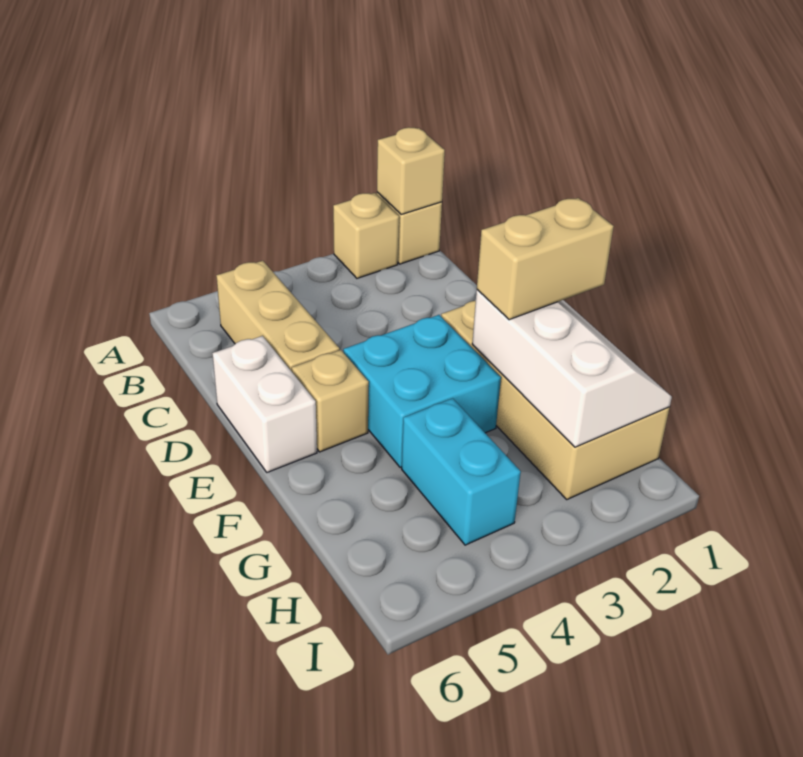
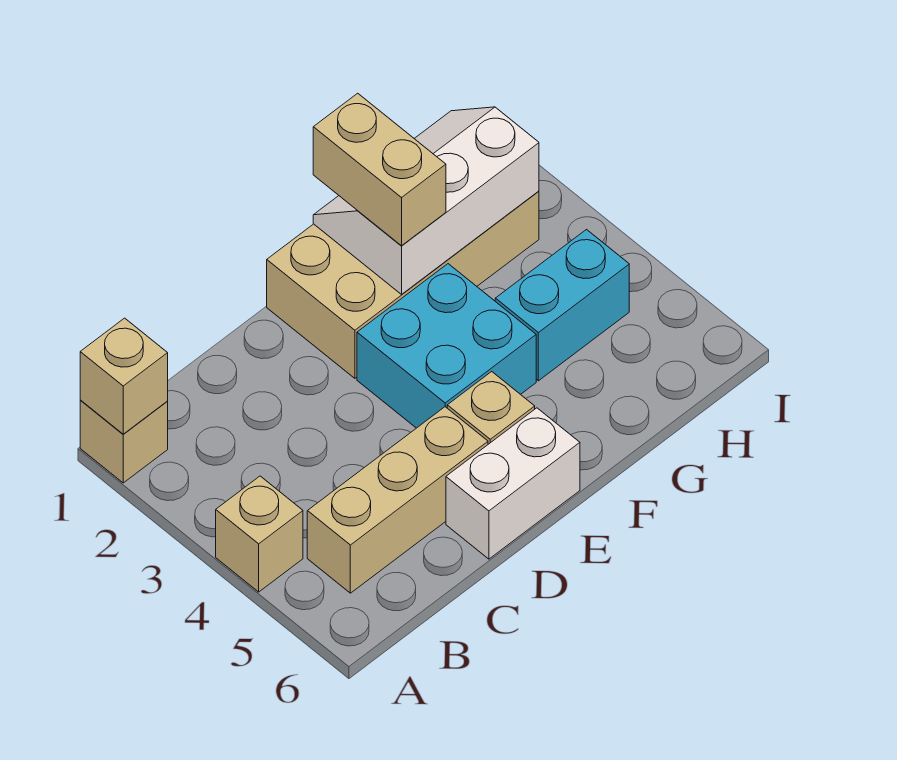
tan brick A2 level 1 -> tan brick A4 level 1

